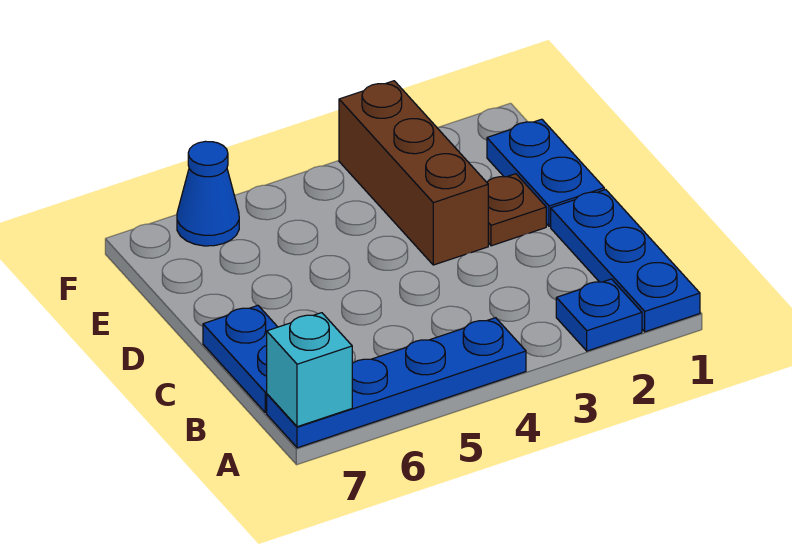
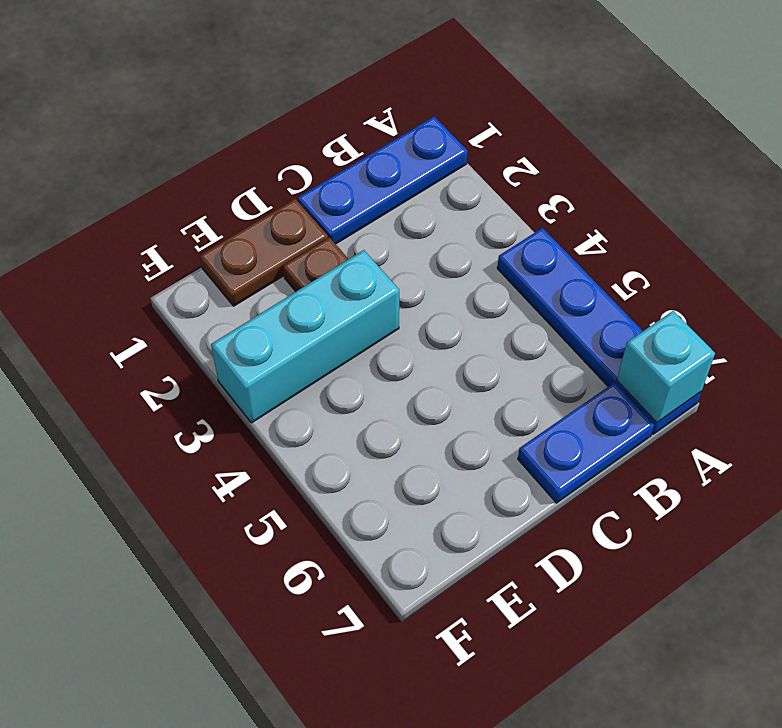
blue plate A2 level 1 -> none
blue plate D1:E1 level 1 -> brown plate D1:E1 level 1
brown brick D3:F3 level 1 -> cyan brick D3:F3 level 1
blue cone F6 level 1 -> none

